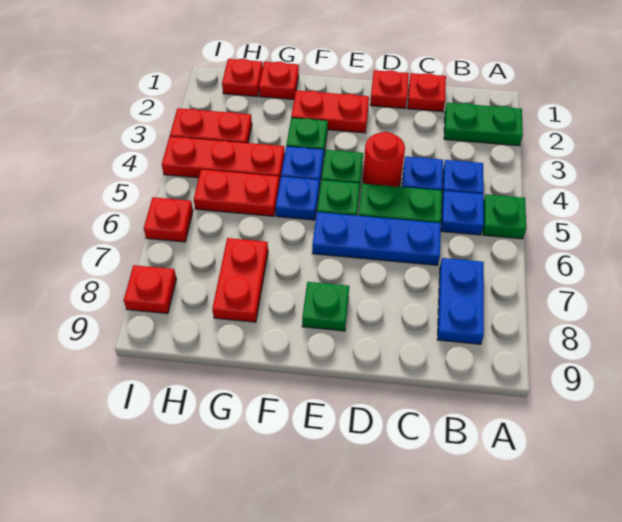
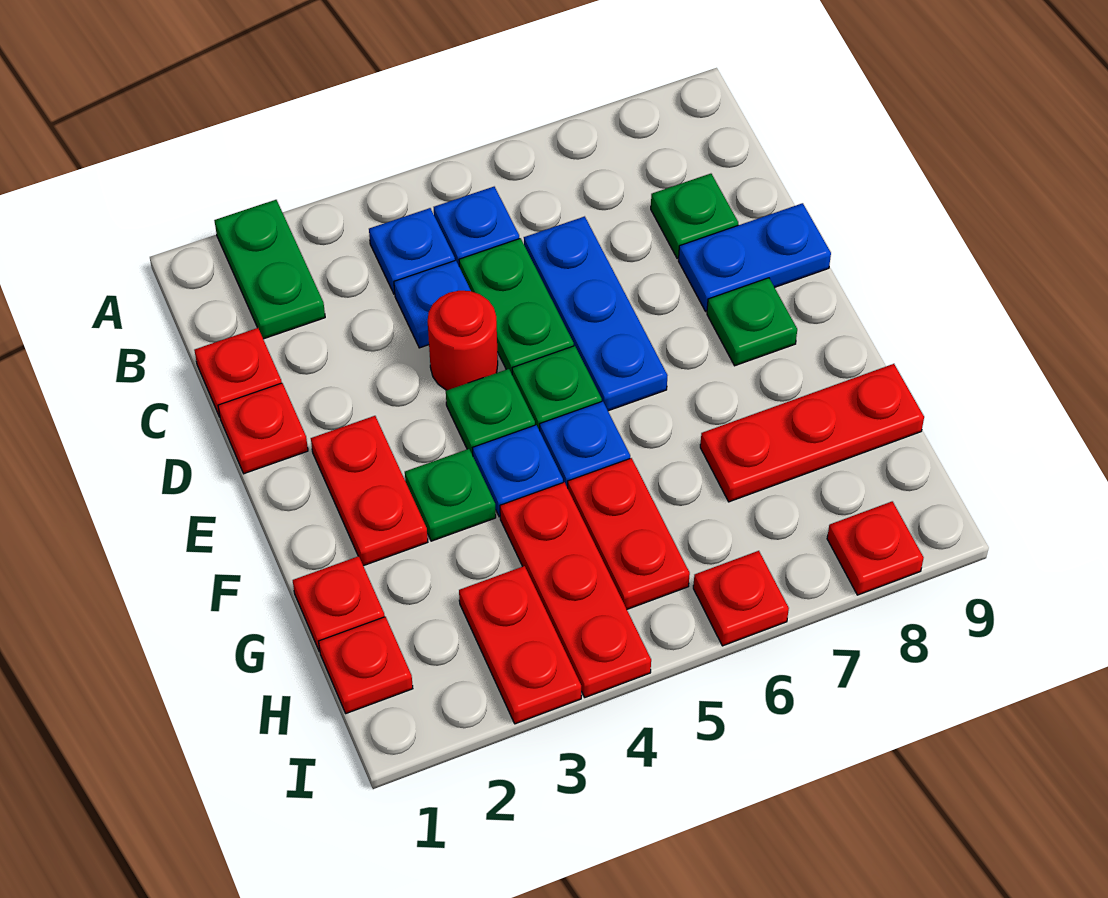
green plate A5 level 1 -> green plate C8 level 1
blue plate B7:B8 level 1 -> blue plate D8:D9 level 1
red plate G7:G8 level 1 -> red plate G7:G9 level 1

